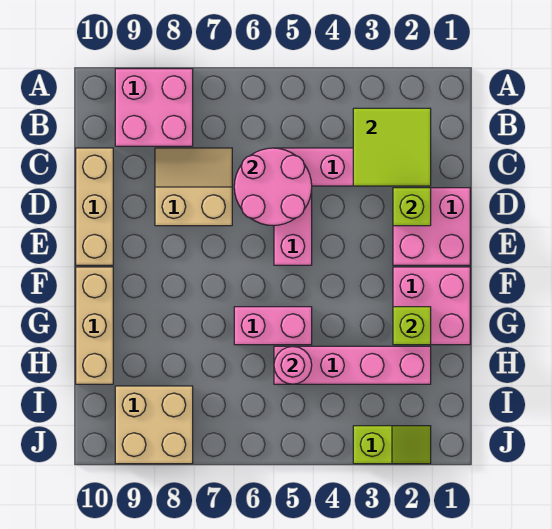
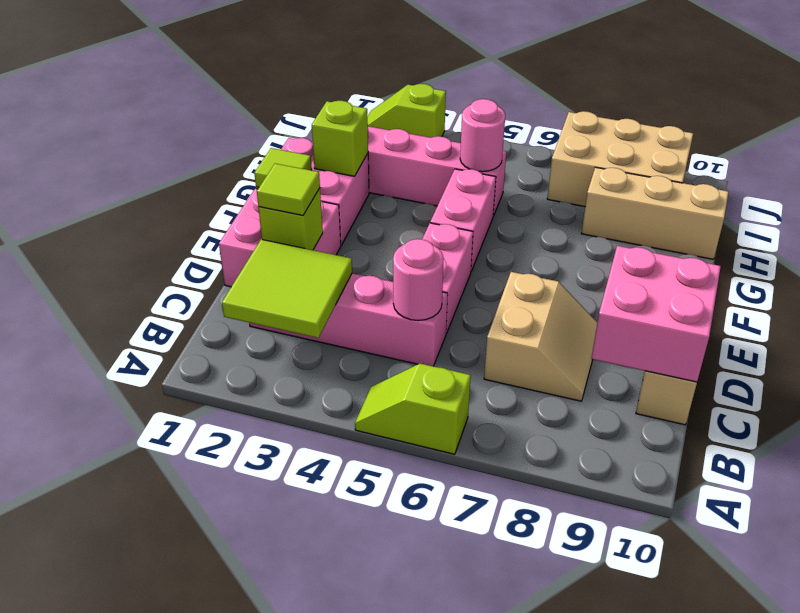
none -> lime slope A5:A6 level 1 top 6
pink brick A8:B9 level 1 -> pink brick C9:D10 level 2
pink round brick C5:D6 level 2 -> pink round brick C5 level 2
tan slope C7:D8 level 1 top D -> tan slope C7:D8 level 1 top 7
none -> lime tile D2 level 3
none -> lime tile F1 level 2
tan brick F10:H10 level 1 -> tan brick H8:H10 level 1
pink brick G5:G6 level 1 -> pink brick F5:G5 level 1
tan brick I8:J9 level 1 -> tan brick I7:J9 level 1

